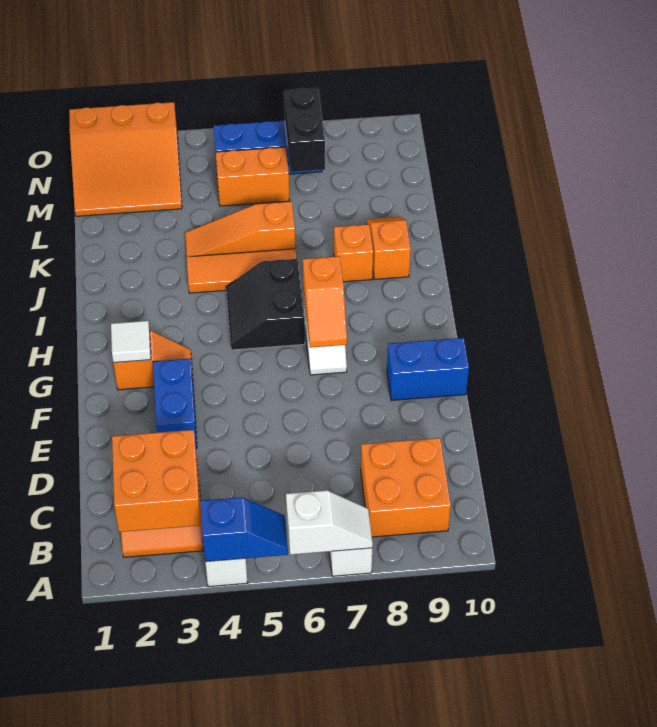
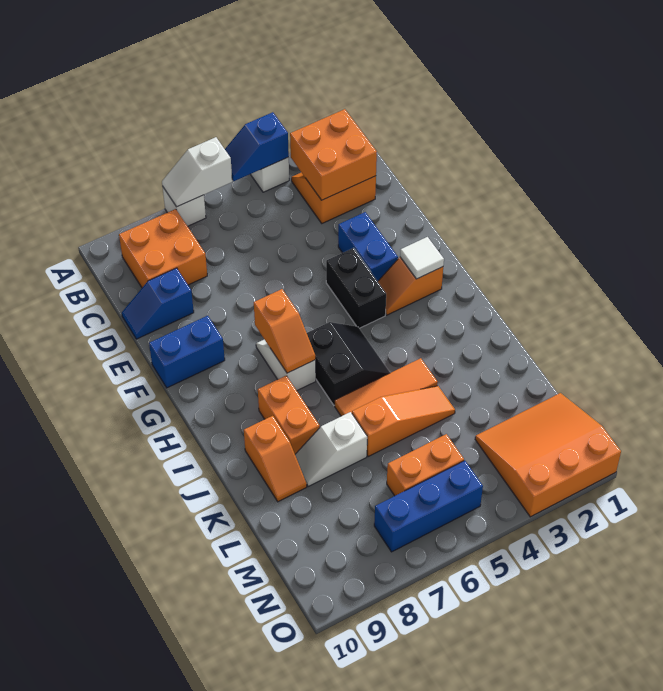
none -> blue slope D9:D10 level 1 top 9
orange slope G7:H7 level 2 top H -> orange slope G7:H7 level 2 top G
orange brick J8 level 1 -> orange brick I8:J8 level 1
none -> white slope K7:K8 level 1 top 7
black brick M7:N7 level 2 -> black brick F4:G4 level 1

